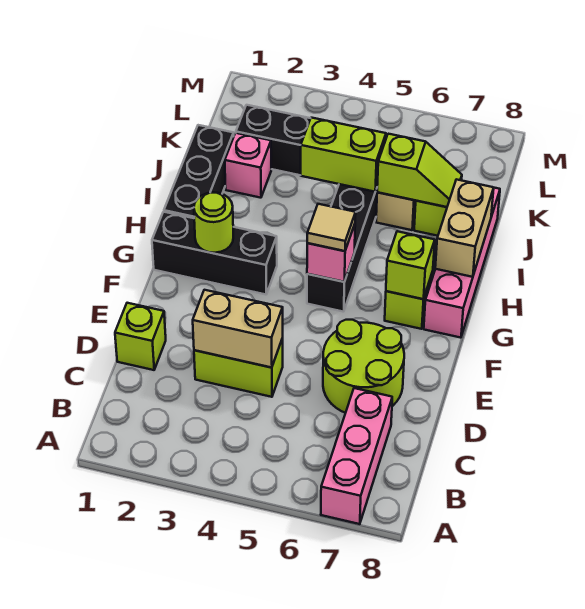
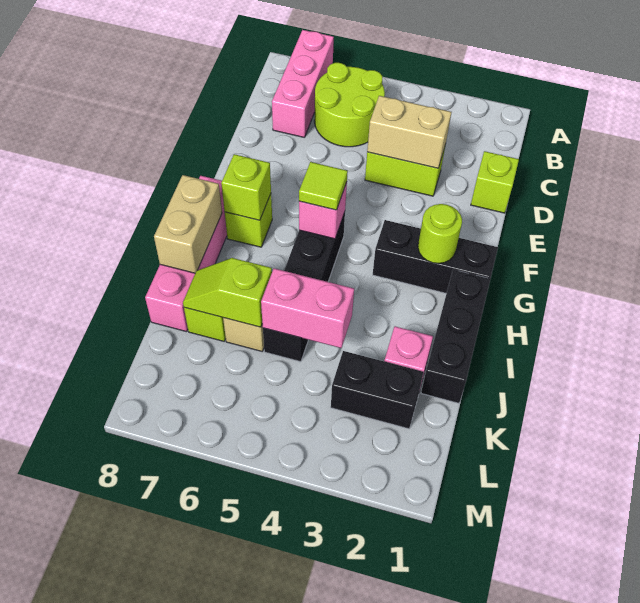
lime round brick D6:E7 level 1 -> lime round brick B5:C6 level 1
tan tile G5 level 3 -> lime tile G5 level 3
lime brick J4:J5 level 2 -> pink brick J4:J5 level 2

